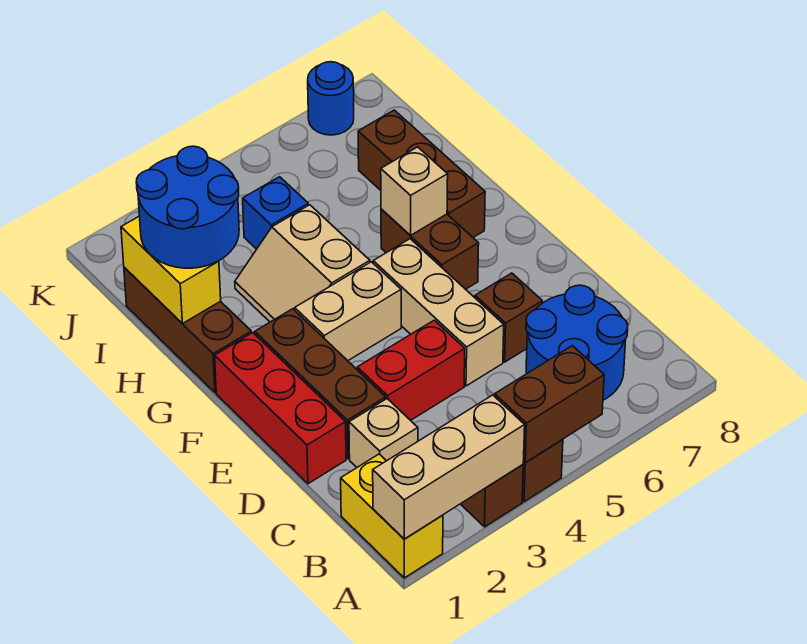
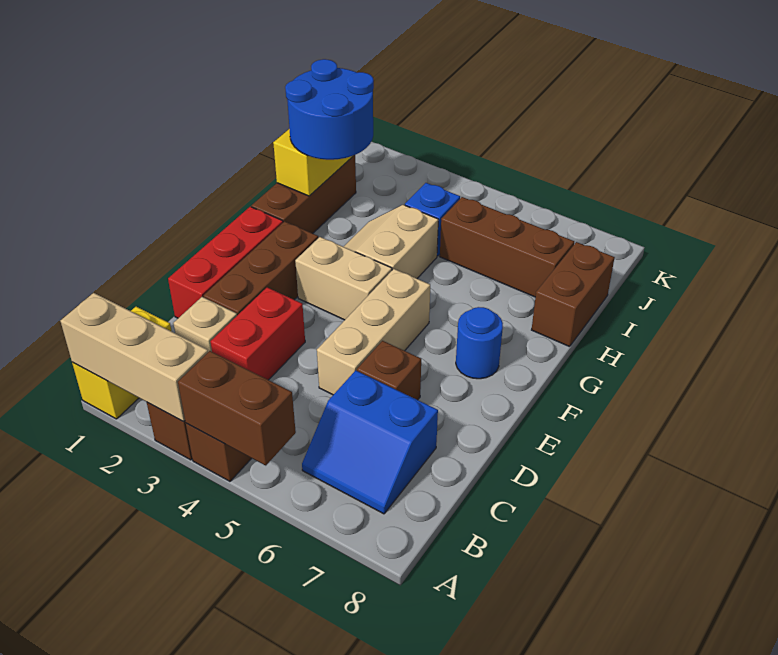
blue round brick B6:C7 level 1 -> blue slope B6:C7 level 1 top C
red brick D3:D4 level 1 -> red brick C3:D3 level 1
brown brick F6:G6 level 1 -> brown brick H8:I8 level 1
tan brick G6 level 2 -> none
brown brick G7:I7 level 1 -> brown brick I5:I7 level 1
blue round brick K7 level 1 -> blue round brick F7 level 1

